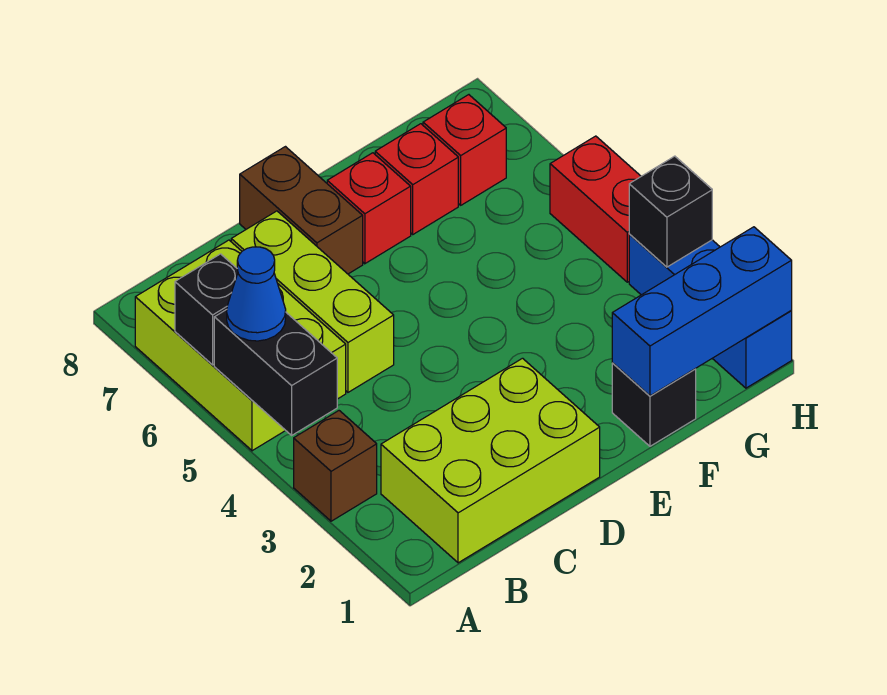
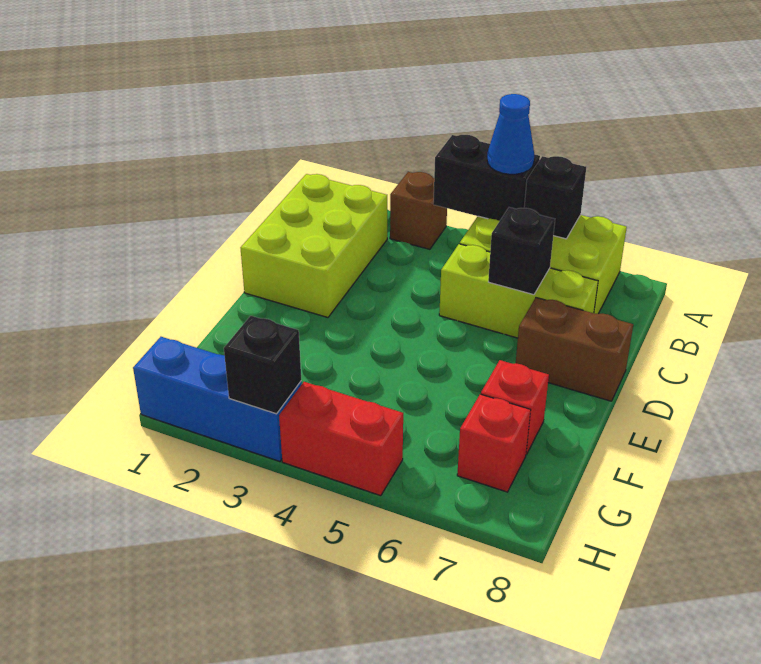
red brick E7 level 1 -> none
black brick F1 level 1 -> black brick C6 level 2
blue brick F1:H1 level 2 -> none

